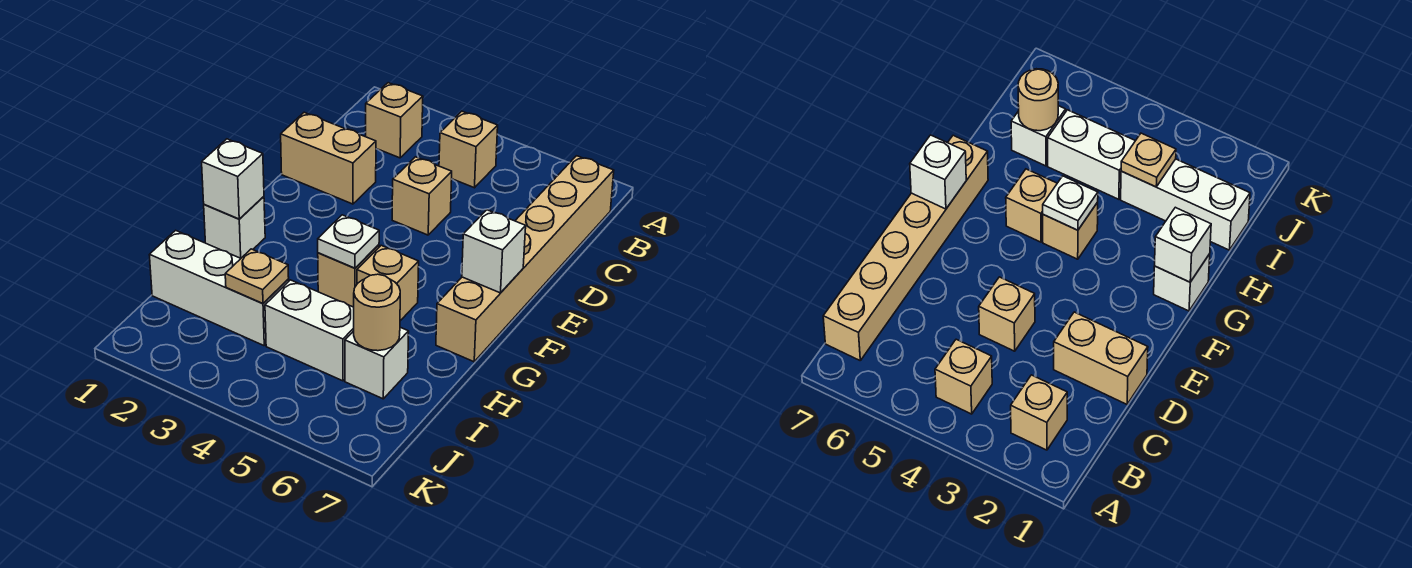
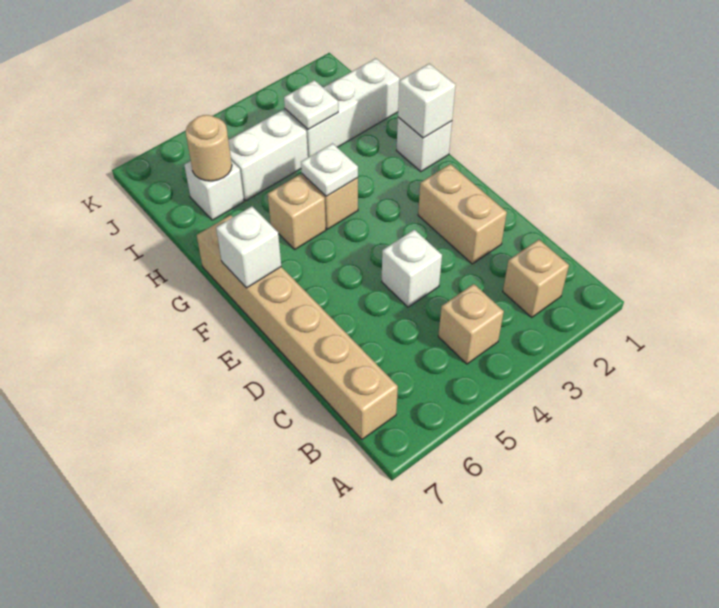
tan brick D1:D2 level 1 -> tan brick D2:E2 level 1
tan brick D4 level 1 -> white brick D4 level 1
tan plate I3 level 2 -> white plate I3 level 2

